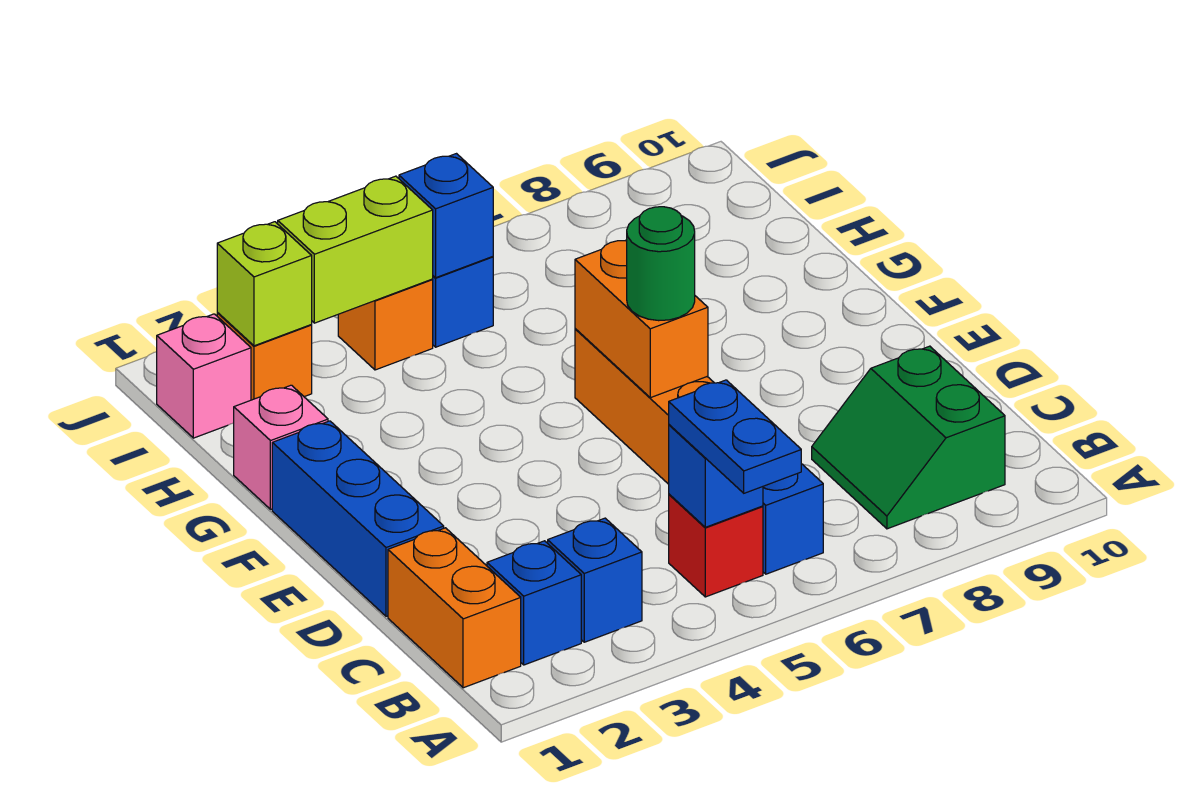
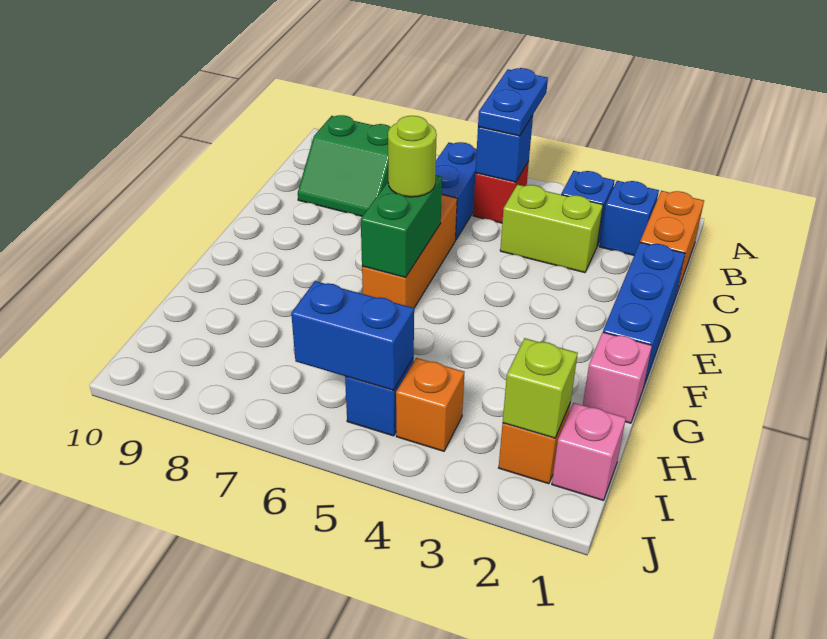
green slope B8:C9 level 1 top 9 -> green slope B8:C9 level 1 top B
orange brick E6:F6 level 2 -> green brick E6:F6 level 2
green round brick E6 level 3 -> lime round brick E6 level 3
lime brick I3:I4 level 2 -> lime brick C3:C4 level 1
blue brick I5 level 2 -> blue brick I5:I6 level 2

